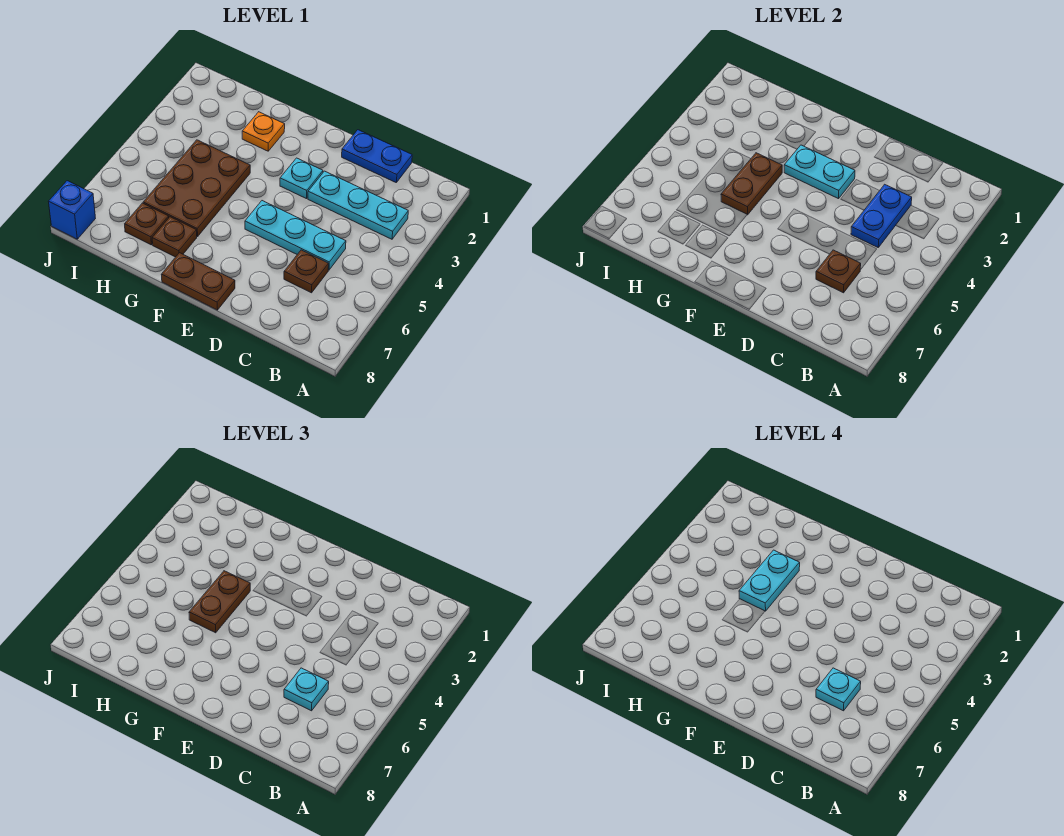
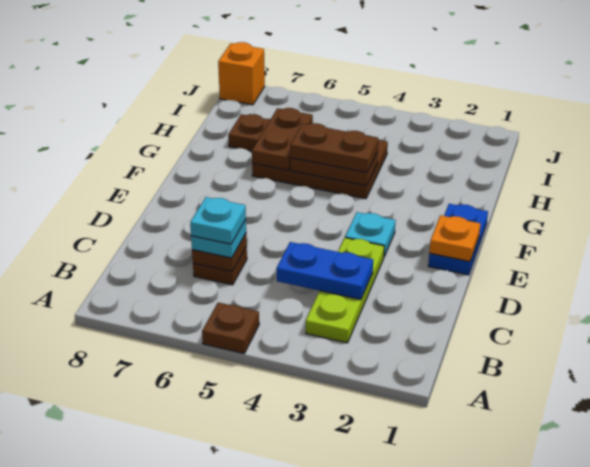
cyan plate B3:D3 level 1 -> lime plate B3:D3 level 1
blue plate C1:D1 level 1 -> blue plate E1:F1 level 1
cyan plate C5:E5 level 1 -> none
cyan plate E3:F3 level 2 -> none
brown plate E8:F8 level 1 -> brown plate G6:H6 level 2
orange plate G2 level 1 -> orange plate E1 level 2
cyan plate G3:G4 level 4 -> none
brown plate G7 level 1 -> brown plate A5 level 1
blue brick J8 level 1 -> orange brick J8 level 1

